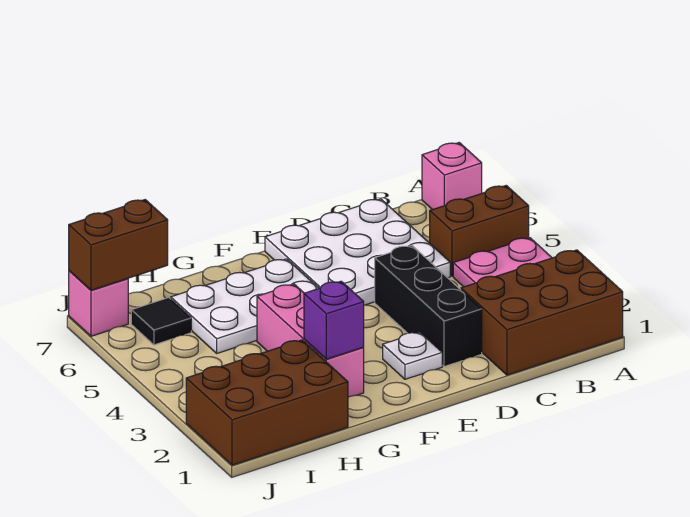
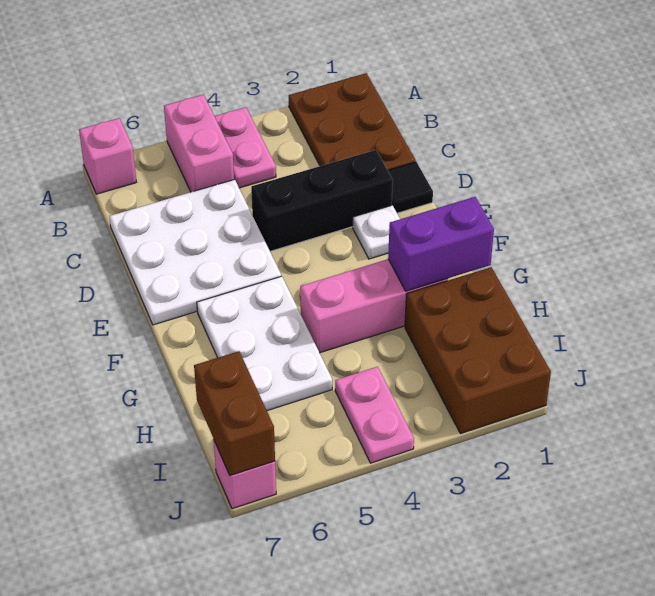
brown brick A1:C2 level 1 -> brown plate A1:C2 level 1
brown brick A5:B5 level 1 -> pink brick A5:B5 level 1
purple brick G2 level 2 -> purple brick G1:G2 level 2
none -> pink plate I4:J4 level 1
black tile I6 level 1 -> black tile D1 level 1

